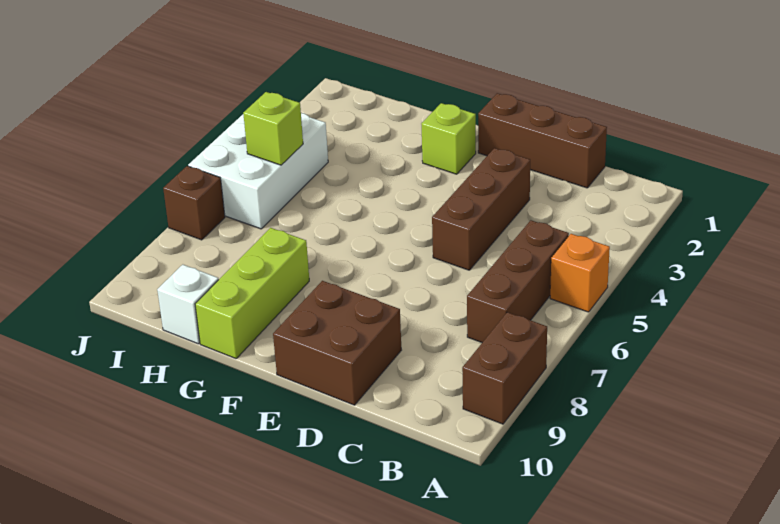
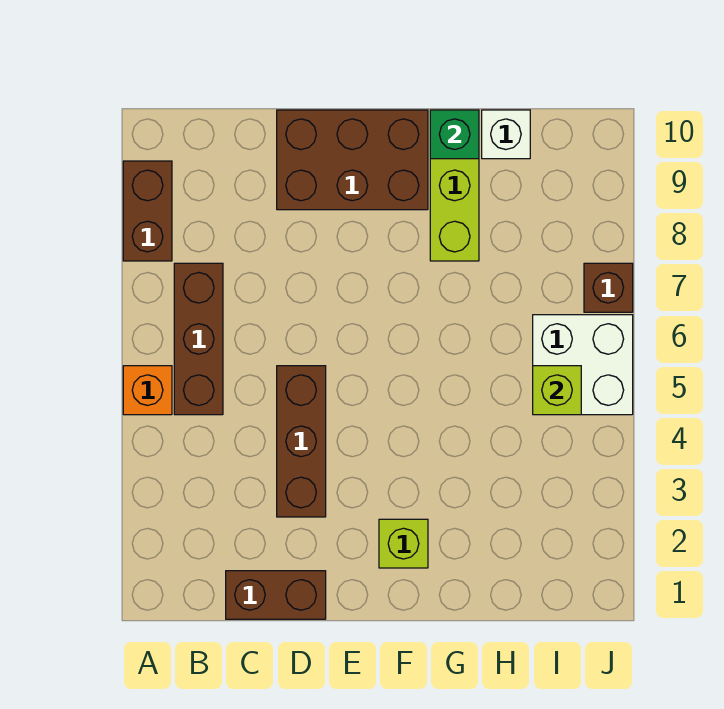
brown brick C1:E1 level 1 -> brown brick C1:D1 level 1
brown brick D9:E10 level 1 -> brown brick D9:F10 level 1
none -> green brick G10 level 2
white brick I4:J6 level 1 -> white brick I5:J6 level 1

